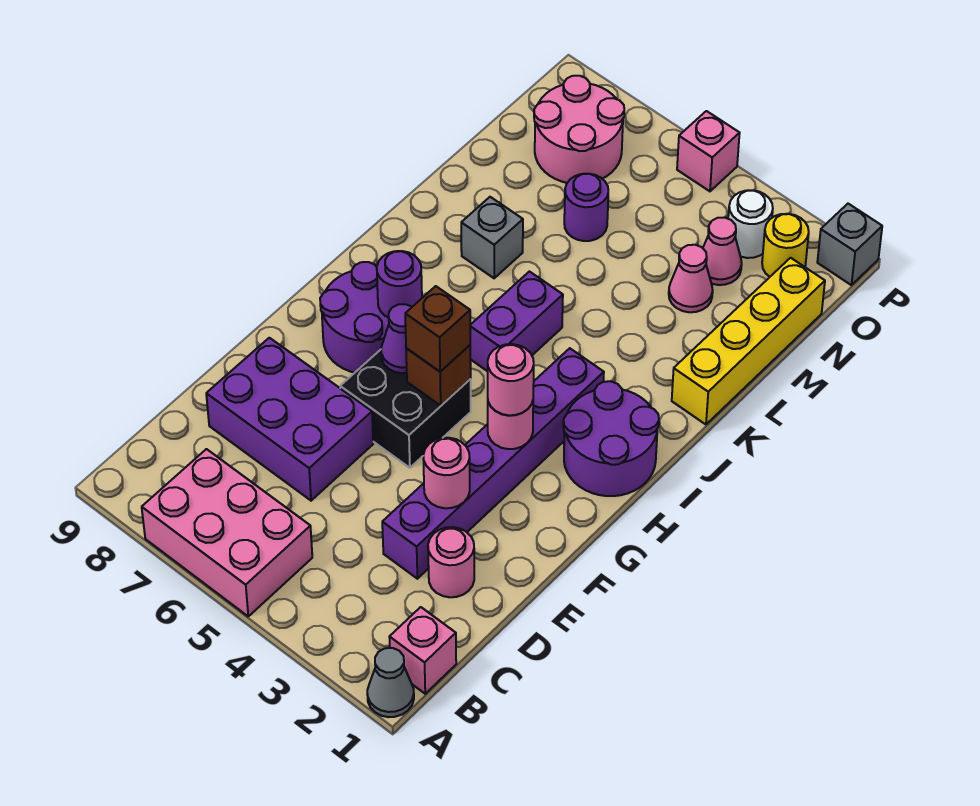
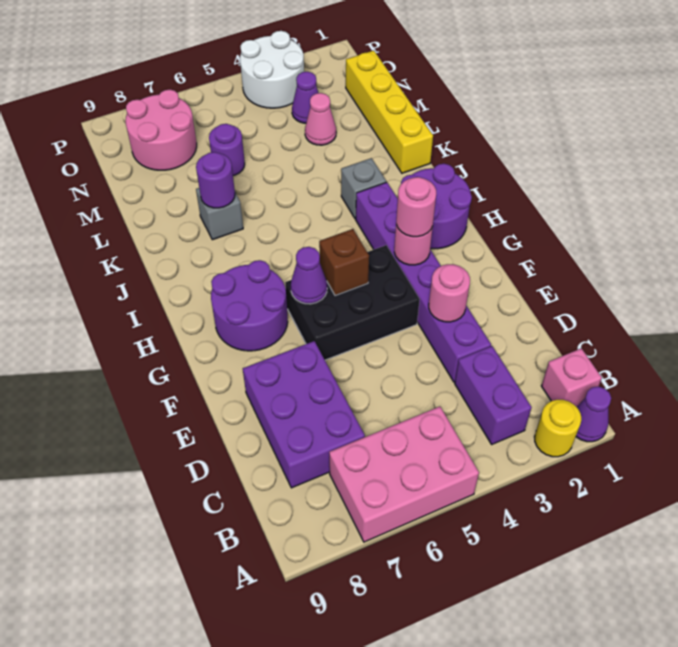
grey cone A1 level 1 -> purple cone A1 level 1
pink round brick D2 level 1 -> none
purple brick D6:E8 level 1 -> purple brick C7:E8 level 1
black brick F5:G6 level 1 -> black brick F4:G6 level 1
brown brick G5 level 3 -> none
purple round brick H7 level 2 -> purple round brick K7 level 2
purple brick I5:J5 level 1 -> purple brick B3:C3 level 1
pink cone N3 level 1 -> purple cone N3 level 1
yellow round brick O2 level 1 -> yellow round brick A2 level 1
white round brick O3 level 1 -> white round brick O3:P4 level 1
grey brick P1 level 1 -> grey brick J3 level 1
pink brick P5 level 1 -> none

